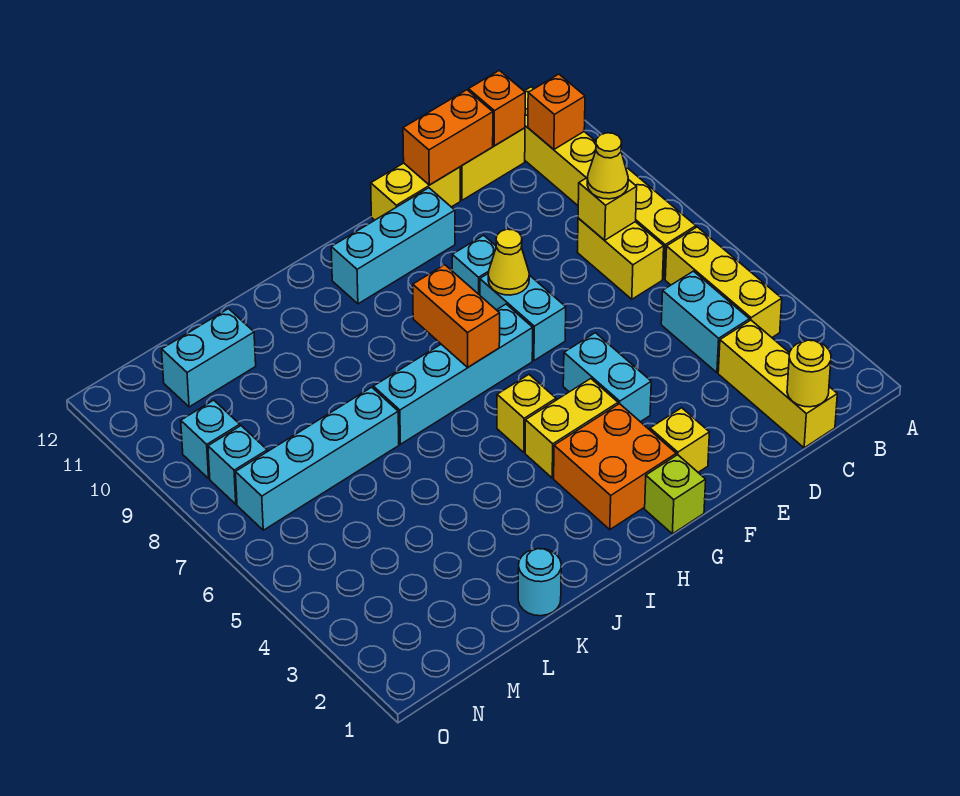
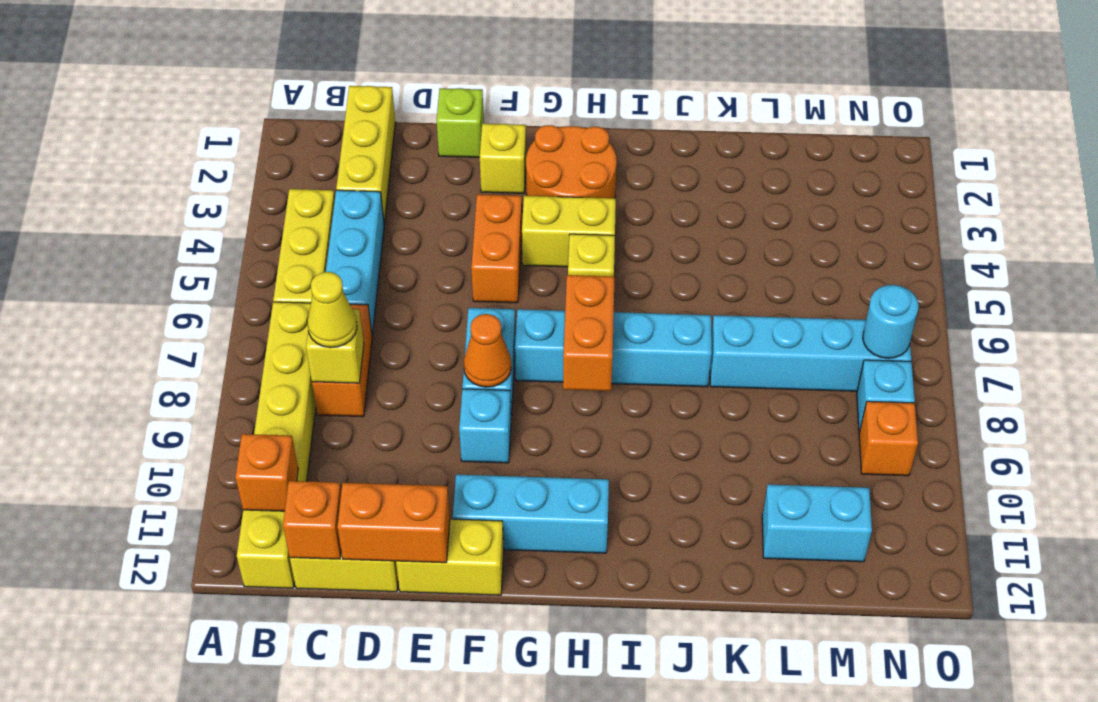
yellow round brick C1 level 2 -> none
cyan brick C4:C5 level 1 -> cyan brick C4:C6 level 1
yellow brick C7:C8 level 1 -> orange brick C7:C8 level 1
cyan brick F4:F5 level 1 -> orange brick F4:F5 level 1
yellow cone F8 level 2 -> orange cone F8 level 2
lime brick G1 level 1 -> lime brick E1 level 1
orange brick G2:H3 level 1 -> orange round brick G2:H3 level 1
cyan round brick K1 level 1 -> cyan round brick N7 level 2
cyan brick N9 level 1 -> orange brick N9 level 1

